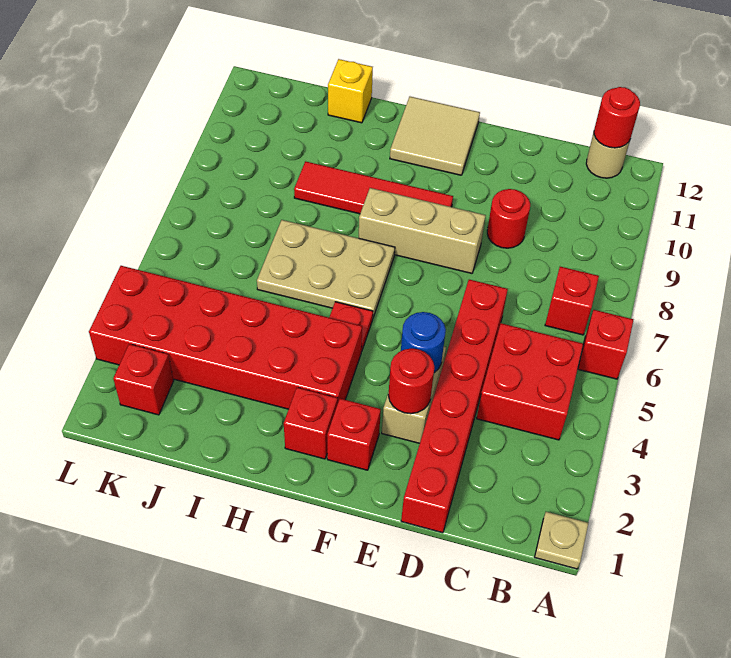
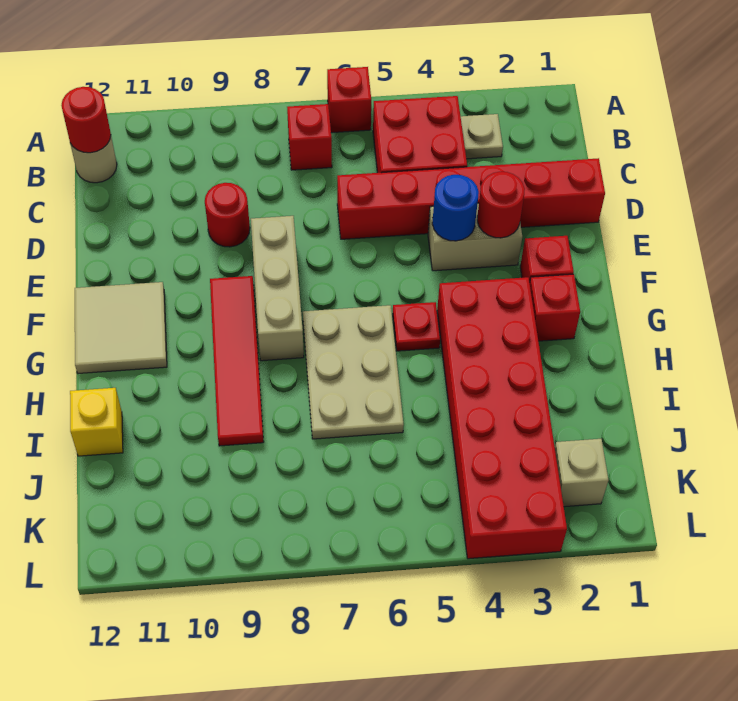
tan plate A1 level 1 -> tan plate B3 level 1
red brick K2 level 1 -> tan brick K2 level 1

